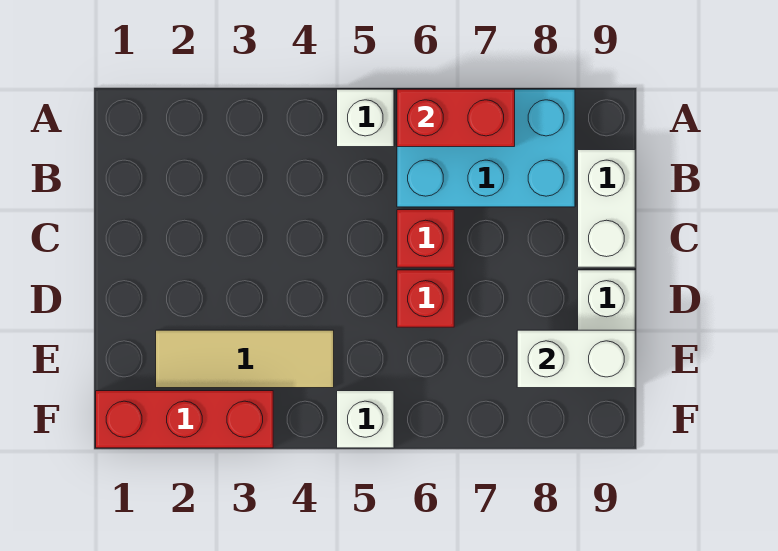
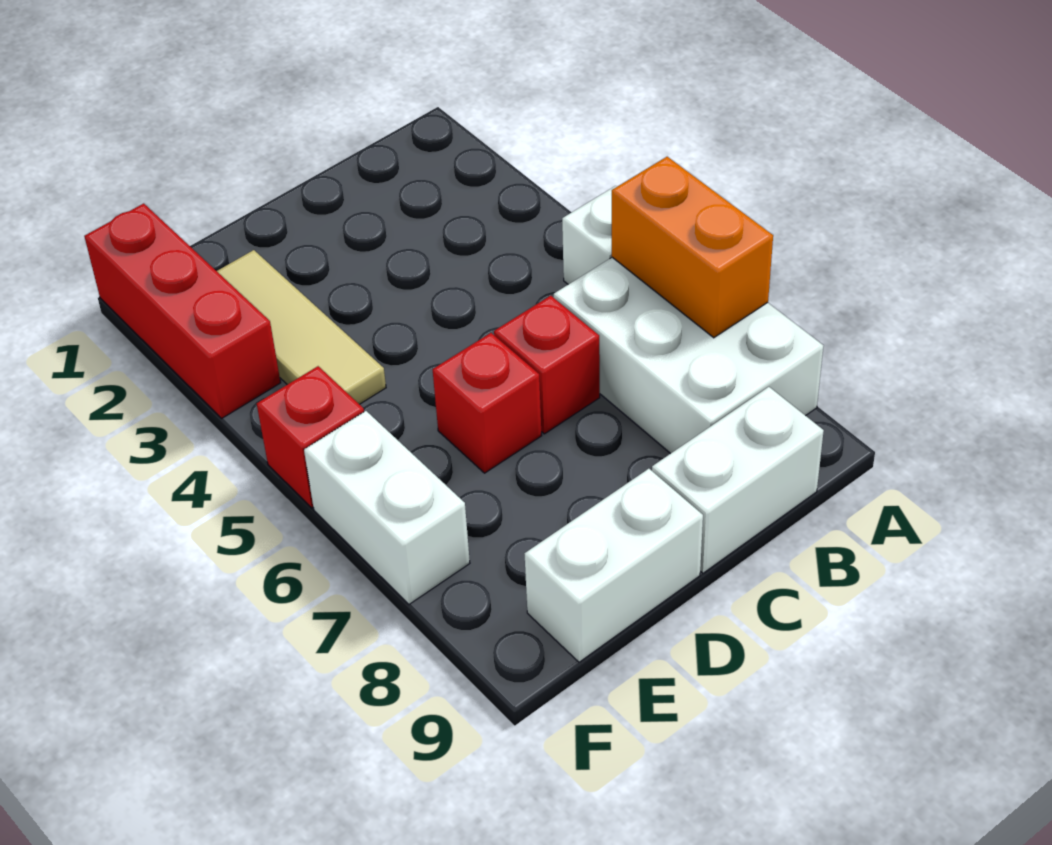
cyan brick A6:B8 level 1 -> white brick A6:B8 level 1
red brick A6:A7 level 2 -> orange brick A6:A7 level 2
white brick E8:E9 level 2 -> white brick F6:F7 level 1
white brick F5 level 1 -> red brick F5 level 1

